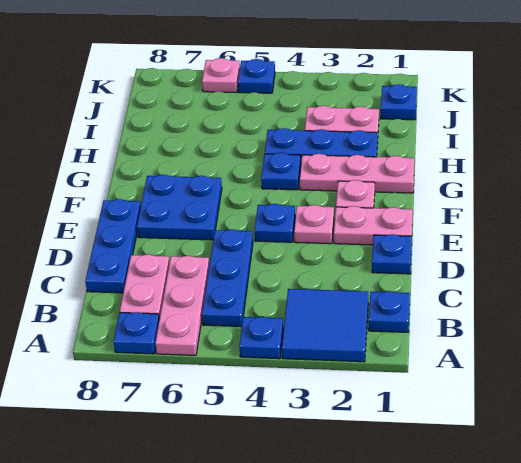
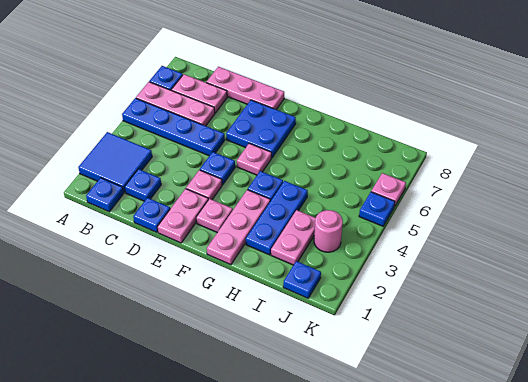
blue plate A4 level 1 -> blue plate C2 level 1
blue plate B5:D5 level 1 -> blue plate A5:D5 level 1
blue plate C8:E8 level 1 -> pink plate C8:E8 level 1
none -> pink plate F5 level 1
none -> pink round brick J3 level 1

